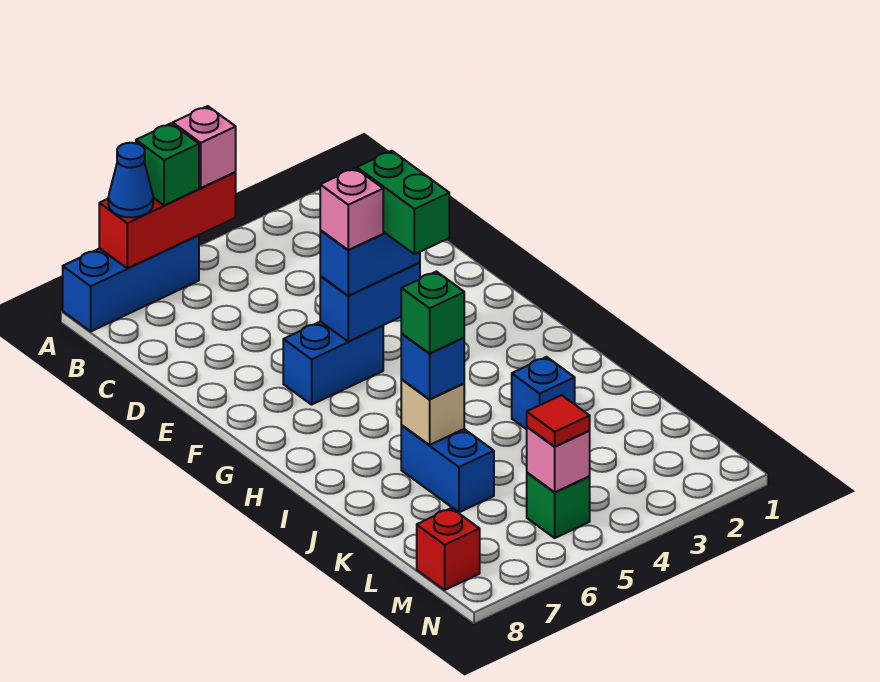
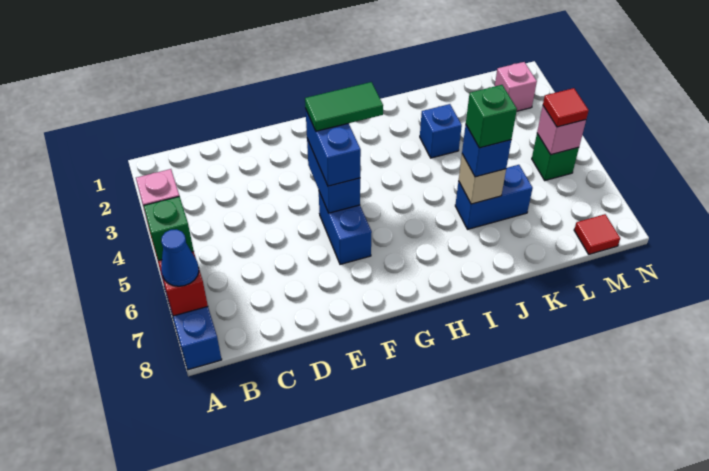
green brick F4:G4 level 4 -> green tile F4:G4 level 4
pink brick F5 level 4 -> pink brick M2 level 1
red brick M8 level 1 -> red tile M8 level 1

